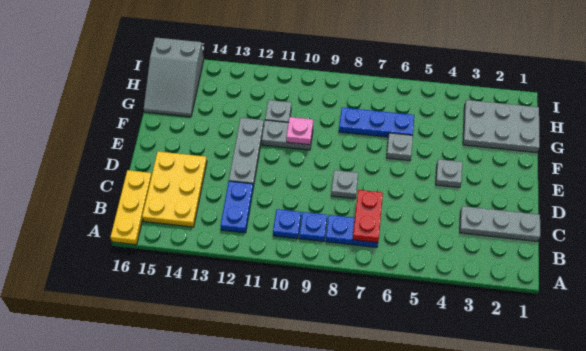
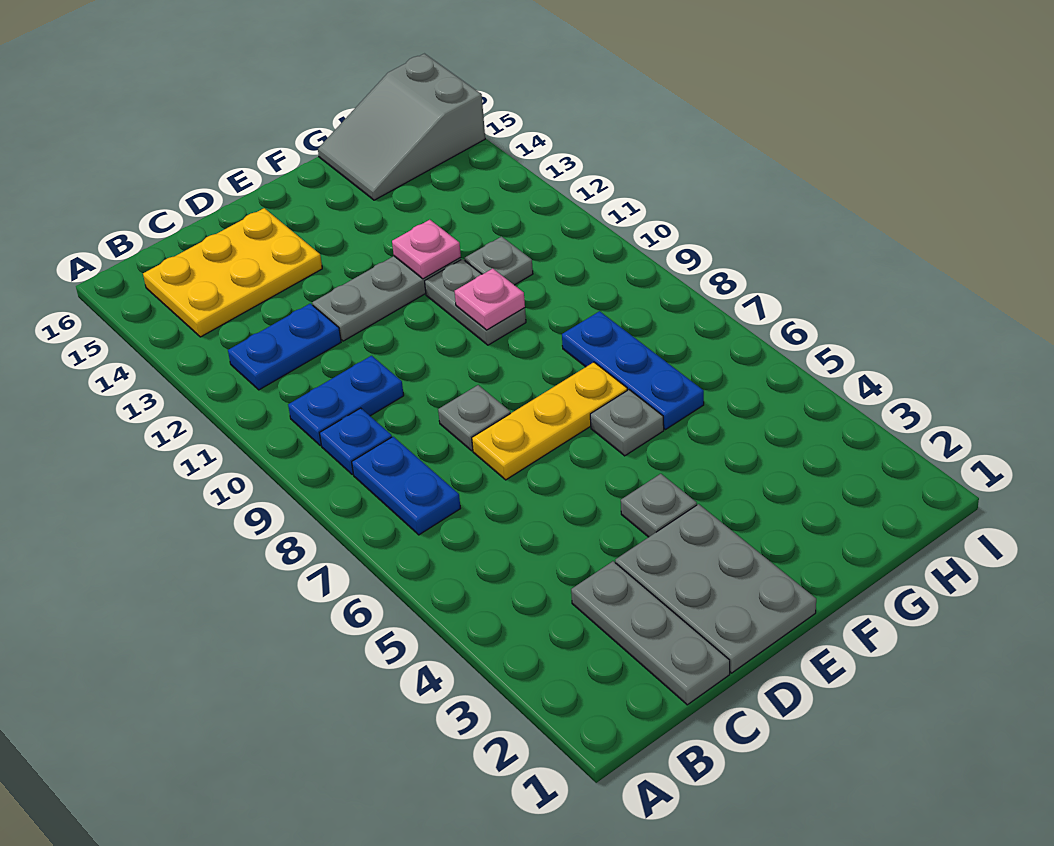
yellow plate A16:C16 level 1 -> yellow plate D7:F7 level 1
red plate B7:C7 level 2 -> none
blue plate B10 level 1 -> blue plate B10:C10 level 1
none -> pink plate F12 level 2
grey plate G1:H3 level 1 -> grey plate D1:E3 level 1

